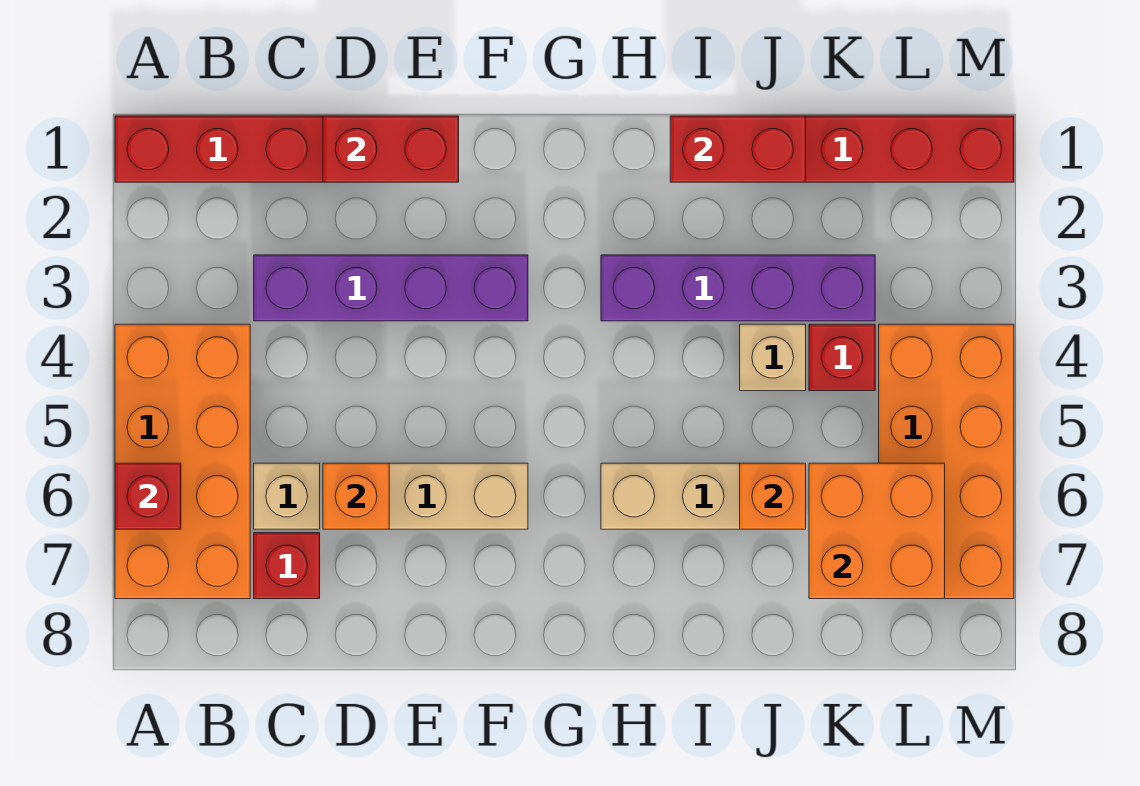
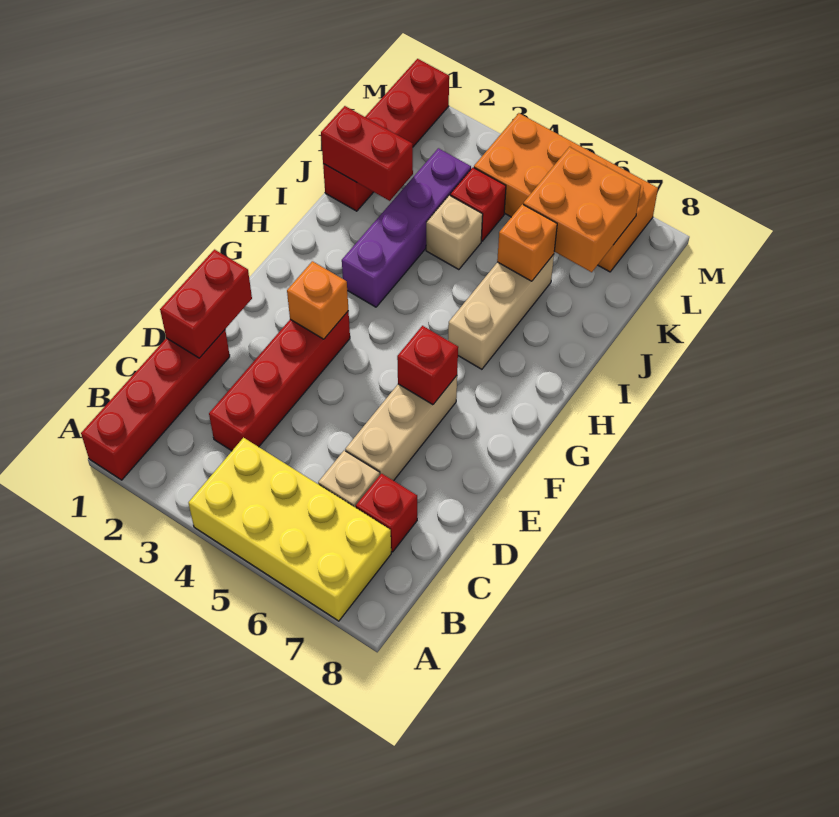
orange brick A4:B7 level 1 -> yellow brick A4:B7 level 1
red brick A6 level 2 -> red brick F6 level 2
purple brick C3:F3 level 1 -> red brick C3:F3 level 1
orange brick D6 level 2 -> orange brick F3 level 2
red brick I1:J1 level 2 -> red brick J1:J2 level 2

